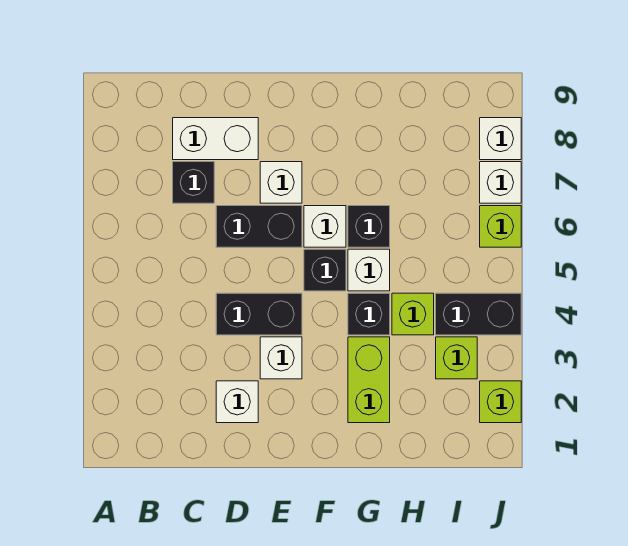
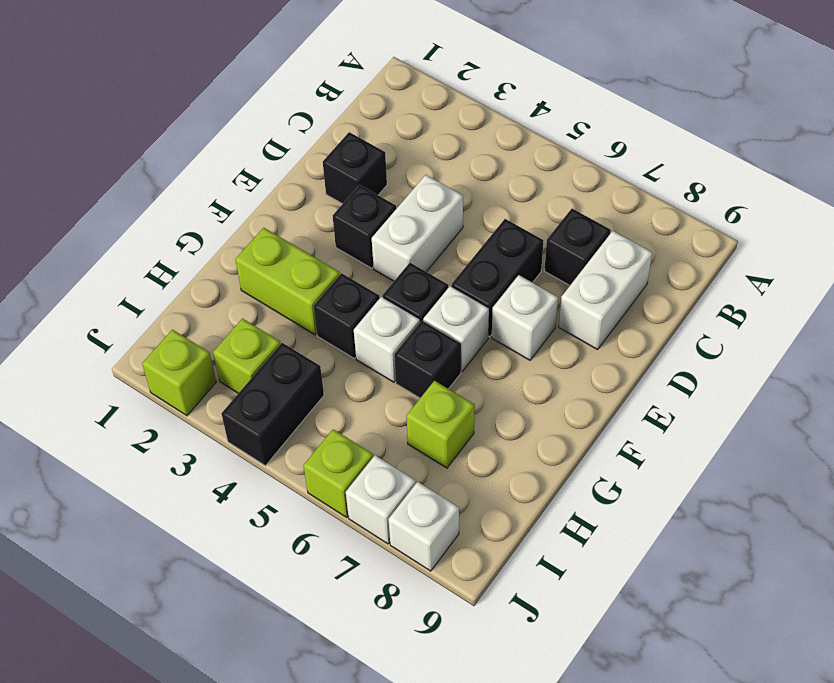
white brick D2 level 1 -> black brick D2 level 1
black brick D4:E4 level 1 -> white brick D4:E4 level 1
white brick E3 level 1 -> black brick E3 level 1
lime brick H4 level 1 -> lime brick H7 level 1

